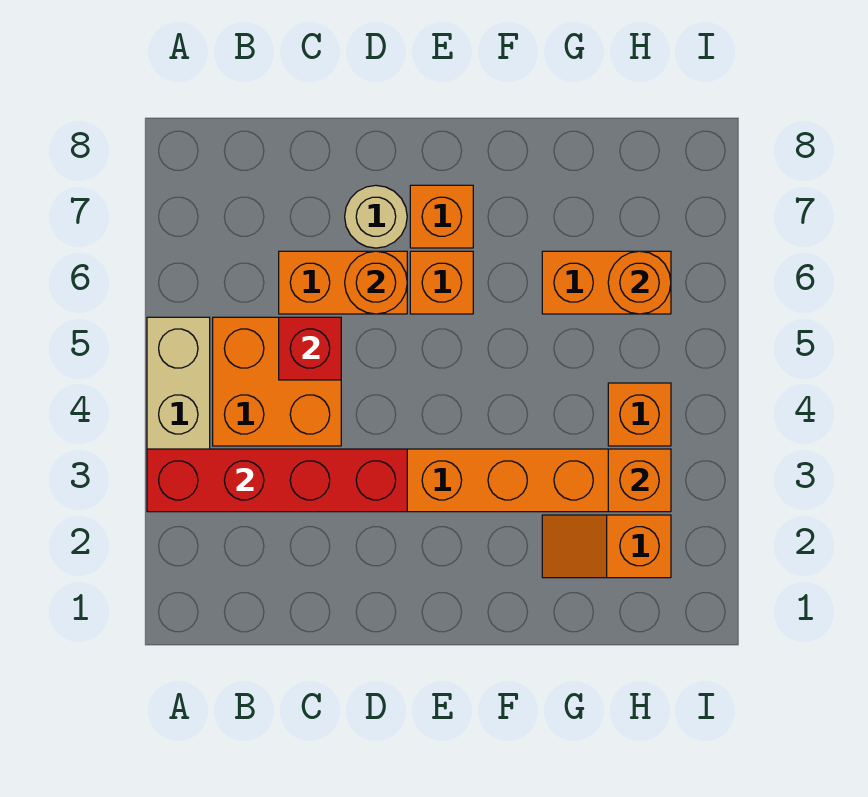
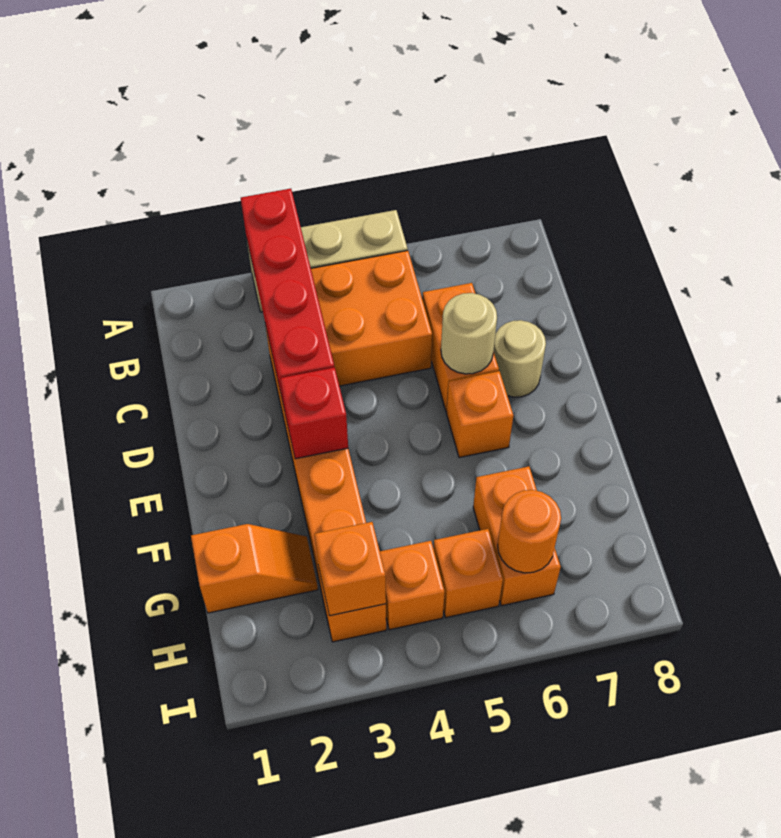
red brick C5 level 2 -> red brick E3 level 2
orange round brick D6 level 2 -> tan round brick D6 level 2
orange brick E7 level 1 -> orange brick H5 level 1
orange slope G2:H2 level 1 top H -> orange slope G1:G2 level 1 top 1

